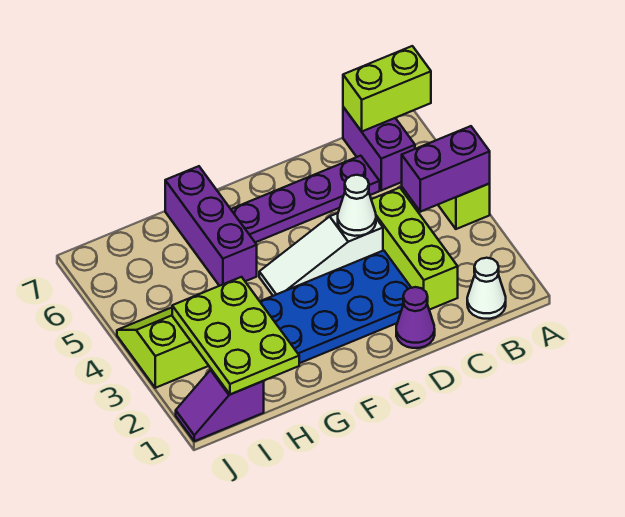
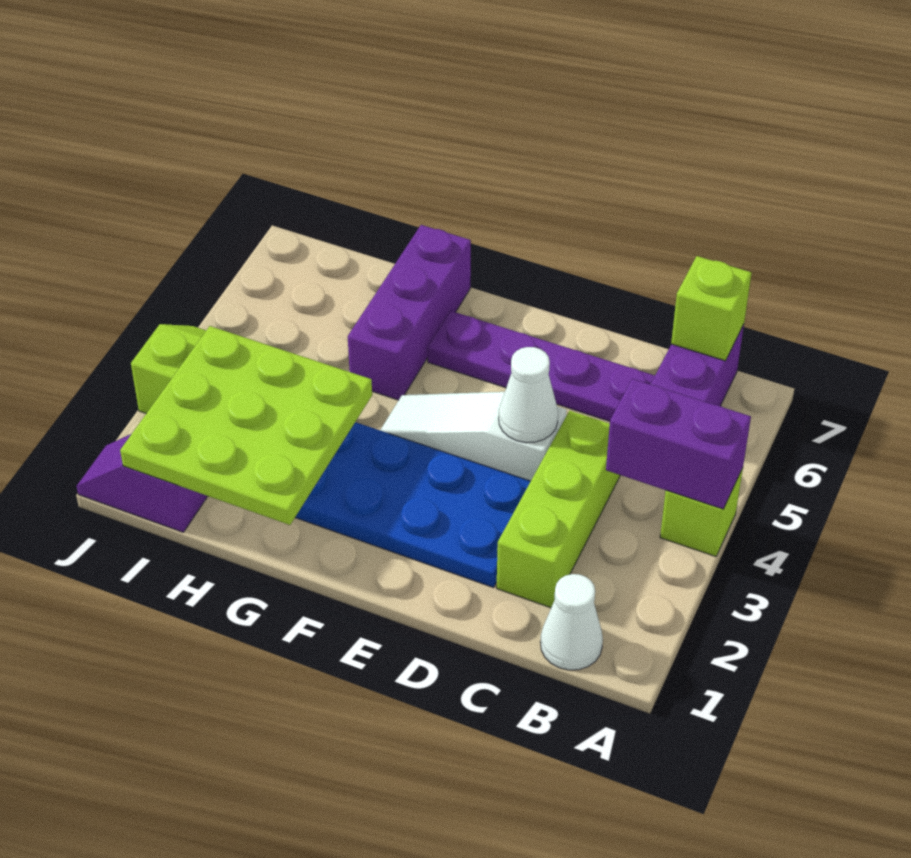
lime brick A7:B7 level 2 -> lime brick B7 level 2
purple cone D1 level 1 -> none
lime plate H1:I3 level 2 -> lime plate G1:I3 level 2

